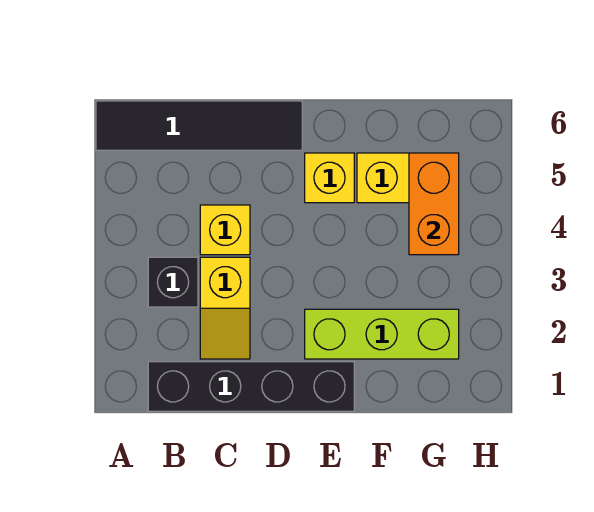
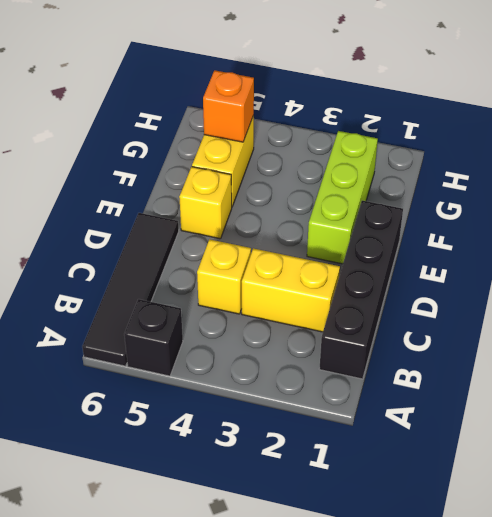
black brick B3 level 1 -> black brick A5 level 1
yellow slope C2:C3 level 1 top 3 -> yellow brick C2:C3 level 1
orange brick G4:G5 level 2 -> orange brick G5 level 2

